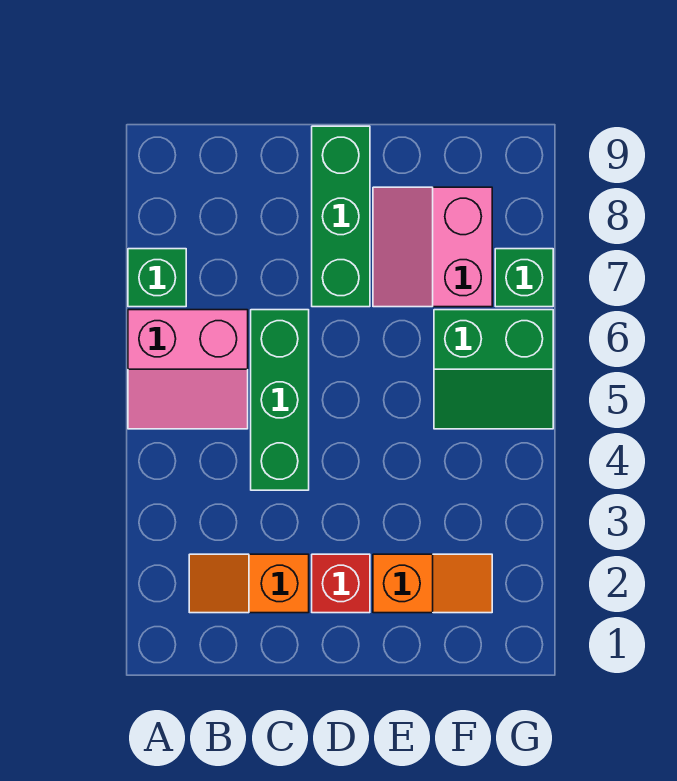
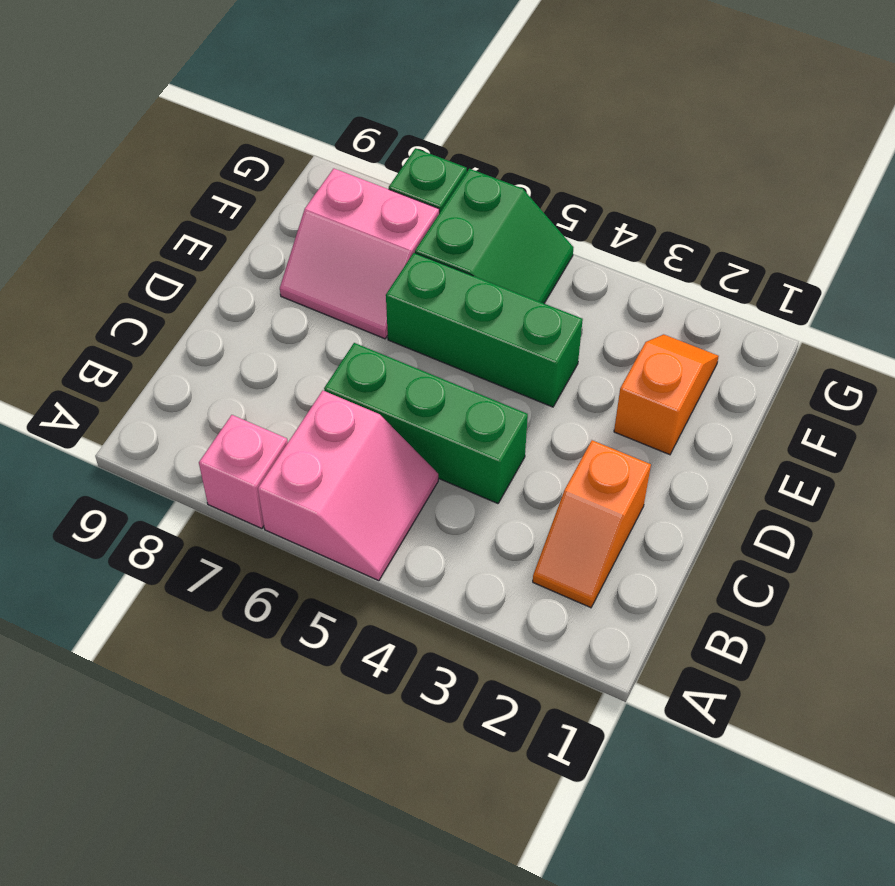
green brick A7 level 1 -> pink brick A7 level 1
red brick D2 level 1 -> none
green brick D7:D9 level 1 -> green brick E4:E6 level 1

